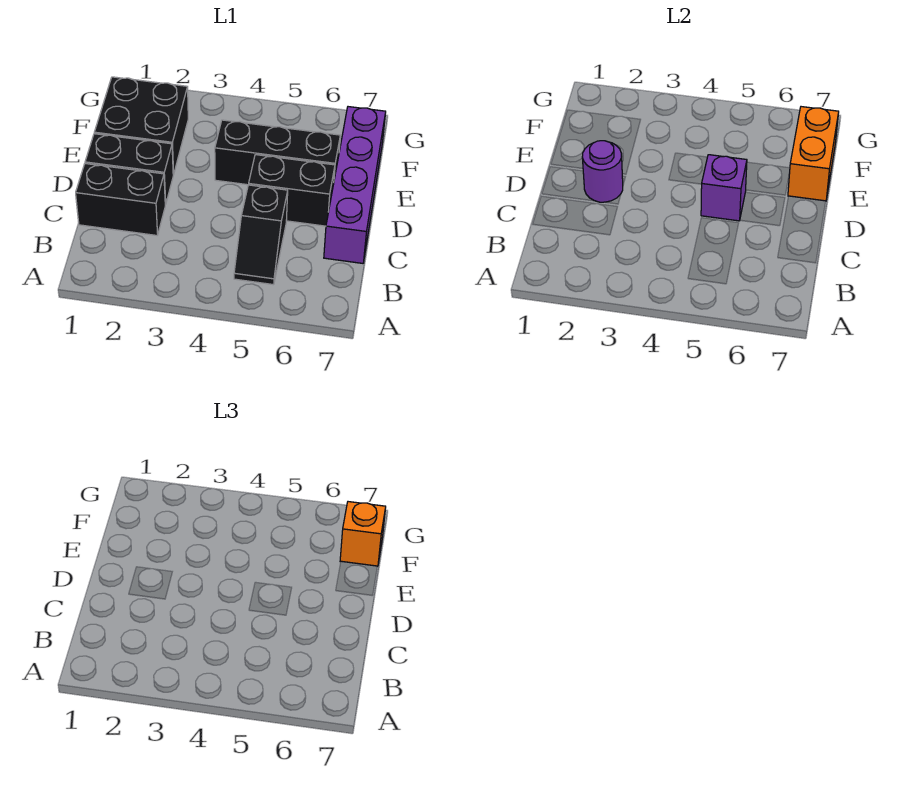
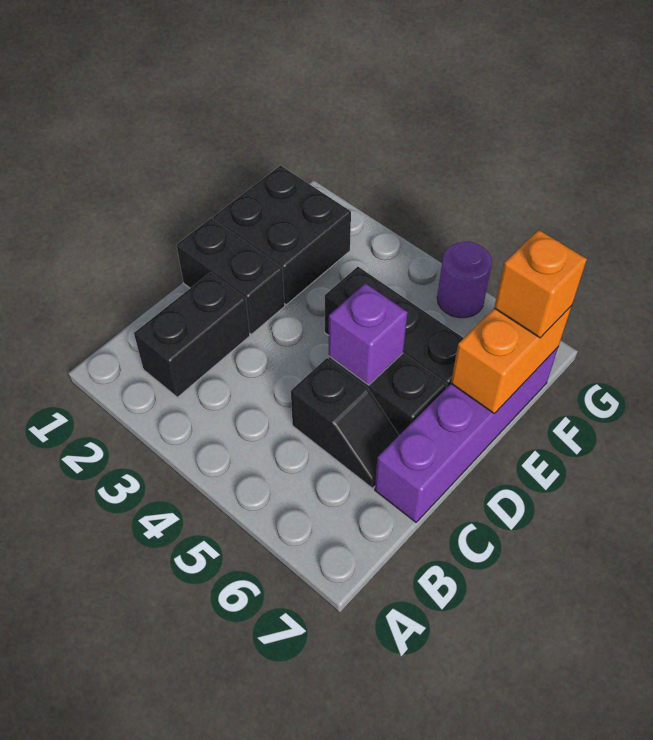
black slope B5:C5 level 1 top C -> black slope C5:C6 level 1 top 5
black brick C1:C2 level 1 -> black brick B2:C2 level 1
purple round brick D2 level 2 -> purple round brick G5 level 1

